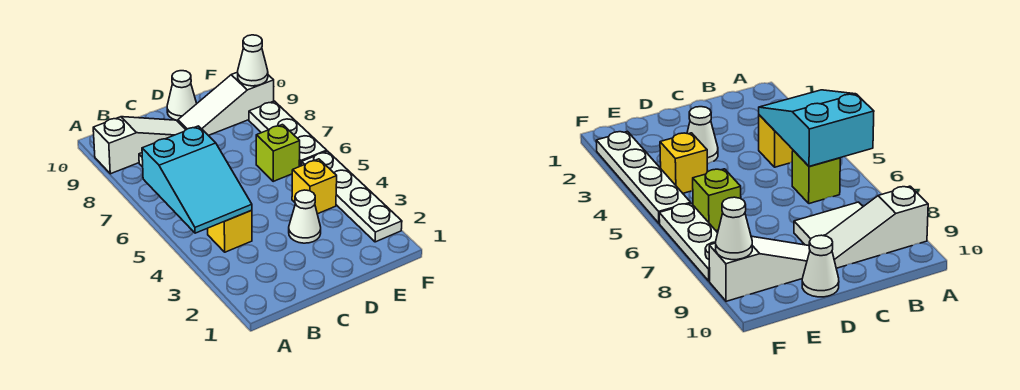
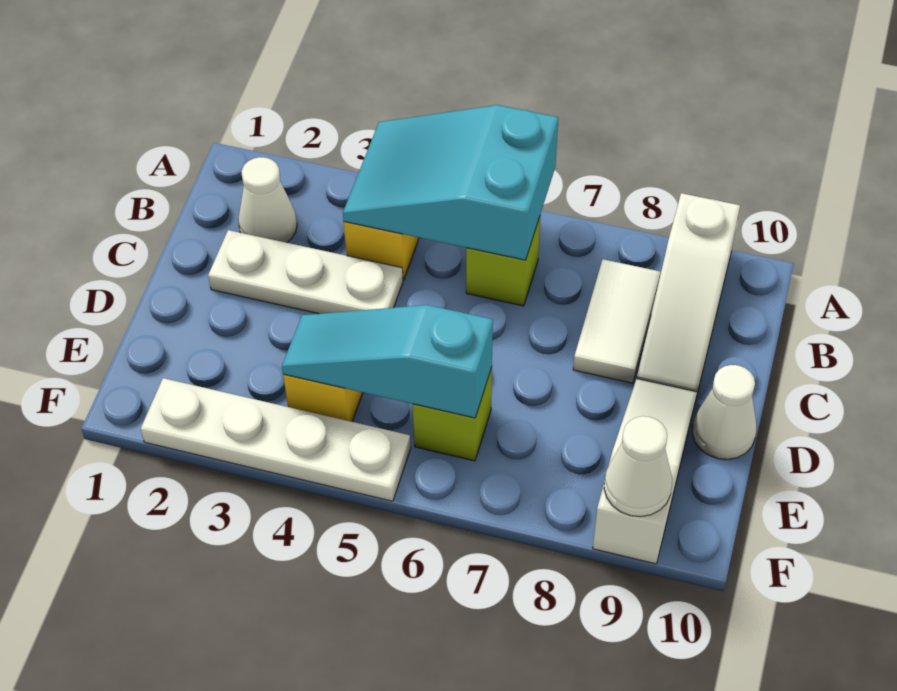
white cone D3 level 1 -> white cone B2 level 1
none -> cyan slope E4:E6 level 2 top 6
white plate F6:F8 level 1 -> white plate C2:C4 level 1

